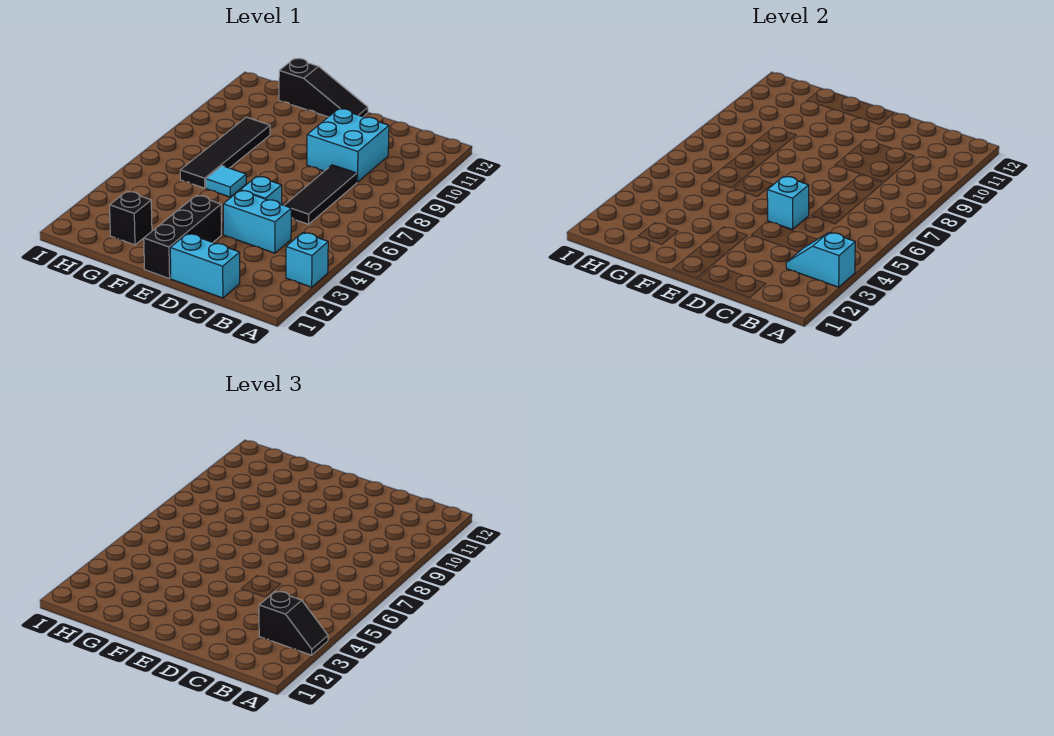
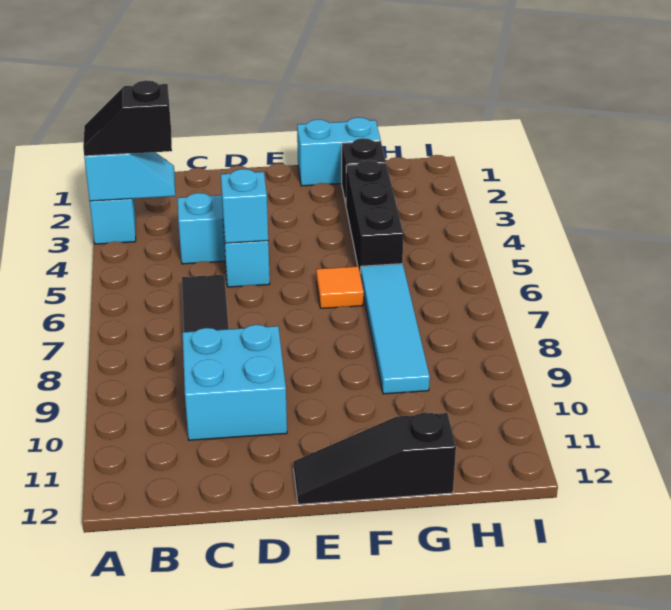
cyan brick C1:D1 level 1 -> cyan brick F1:G1 level 1
black brick E1:E3 level 1 -> black brick G3:G5 level 1
cyan tile F6 level 1 -> orange tile F6 level 1
black tile G6:G9 level 1 -> cyan tile G6:G9 level 1

